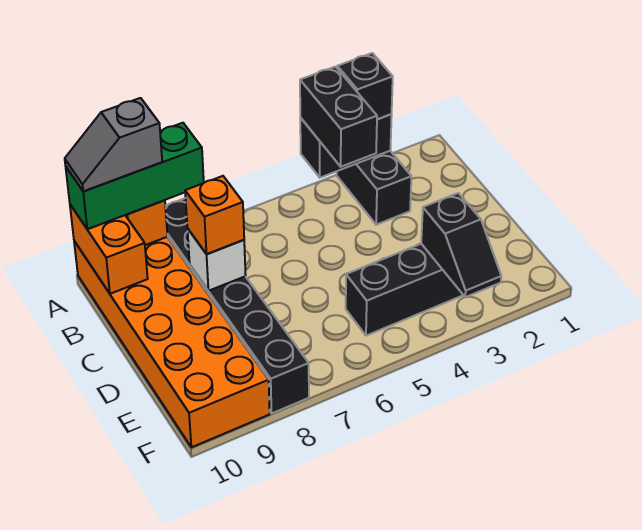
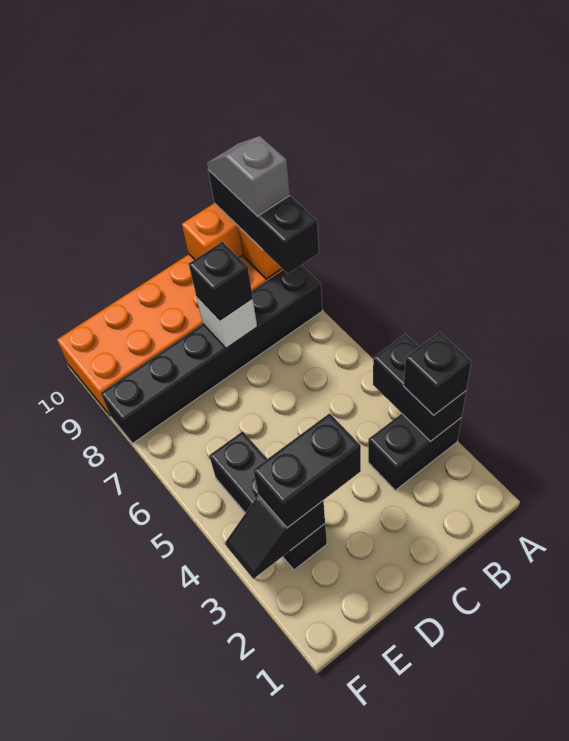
black brick A4:B4 level 3 -> black brick D3:E3 level 3
green brick A8:A10 level 3 -> black brick A8:A10 level 3
orange brick C8 level 3 -> black brick C8 level 3

